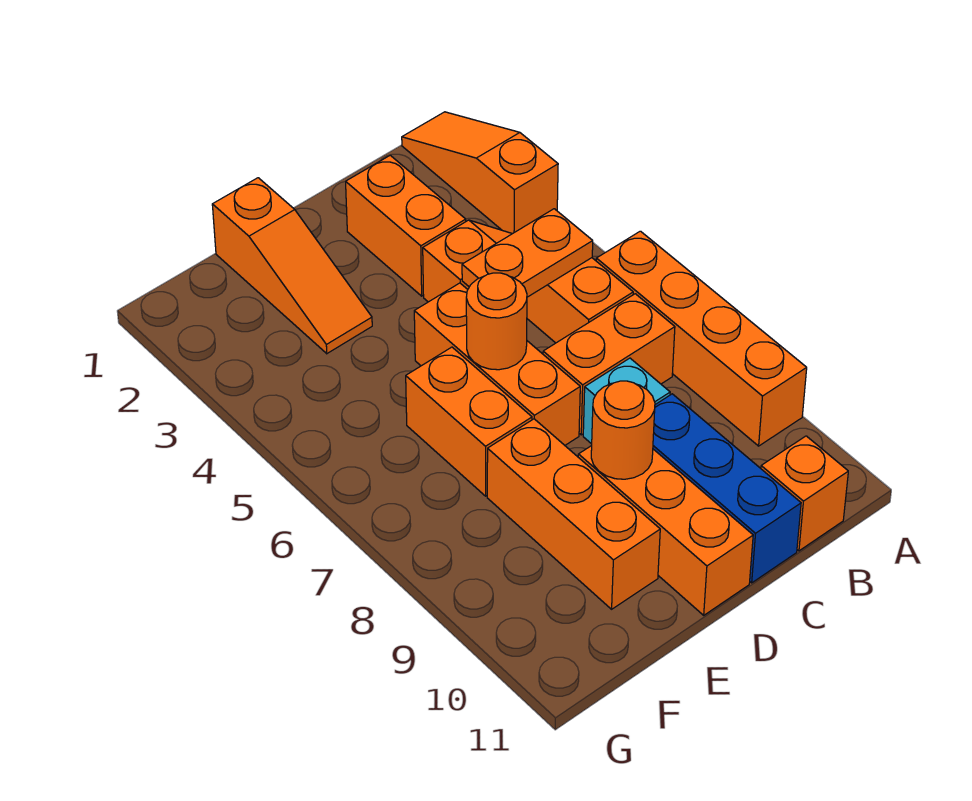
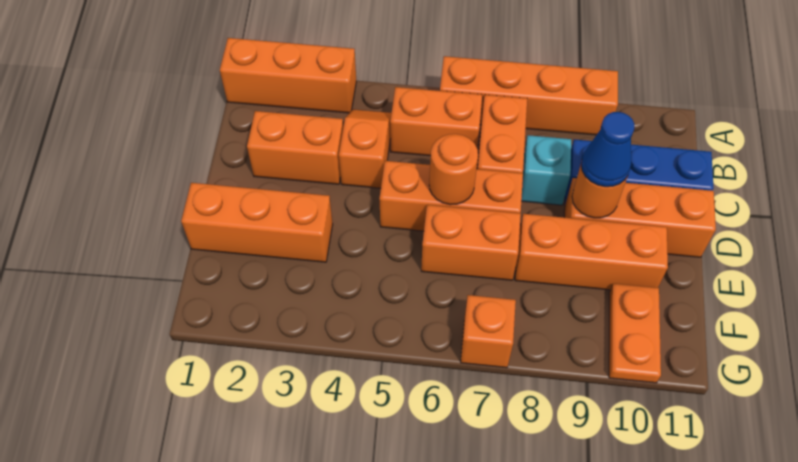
orange slope A1:A3 level 1 top 3 -> orange brick A1:A3 level 1
orange plate B5:C5 level 2 -> orange plate F10:G10 level 1
orange brick B11 level 1 -> orange brick G7 level 1
none -> blue cone D9 level 3
orange slope E1:E3 level 1 top 1 -> orange brick E1:E3 level 1

